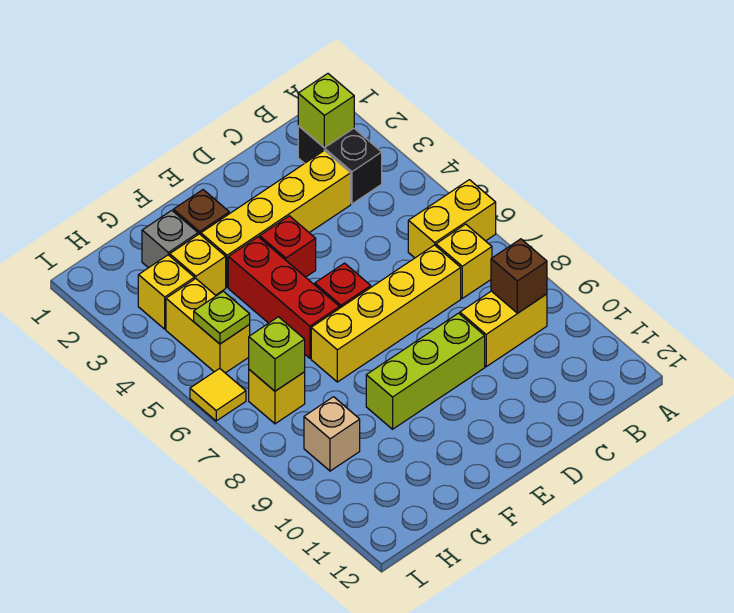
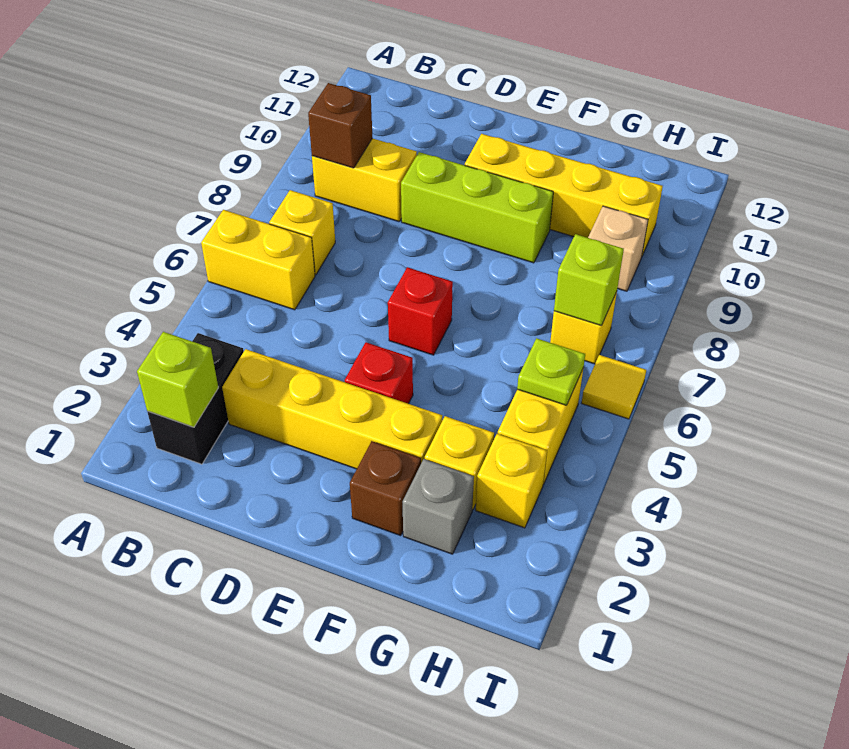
yellow brick C7:F7 level 1 -> yellow brick E10:H10 level 1
red brick F4:F6 level 1 -> none

